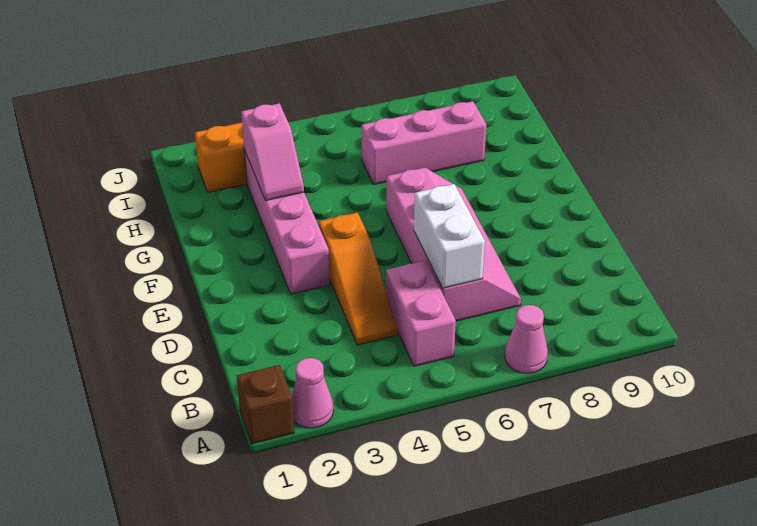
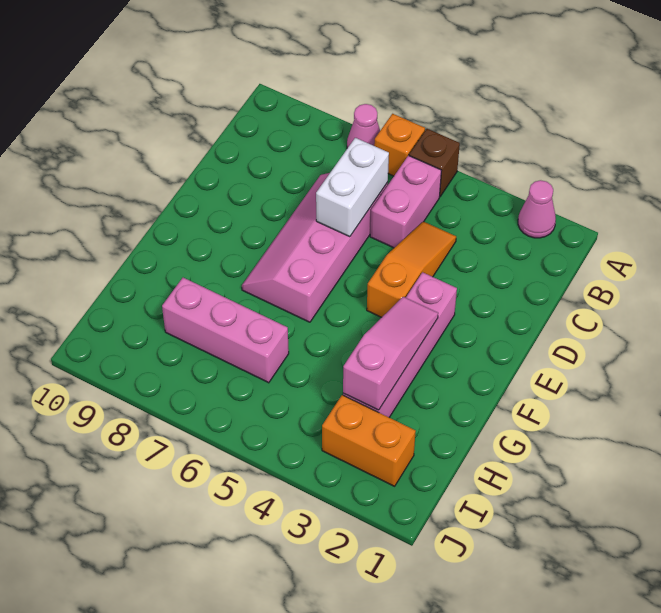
brown brick A1 level 1 -> brown brick A5 level 1
none -> orange brick A6 level 1
pink slope G3:H3 level 2 top H -> pink slope F3:H3 level 2 top H

